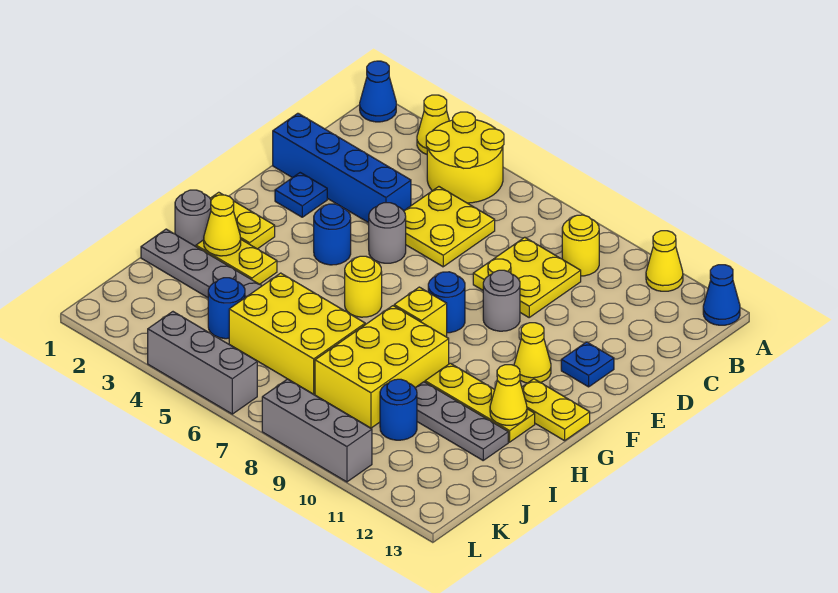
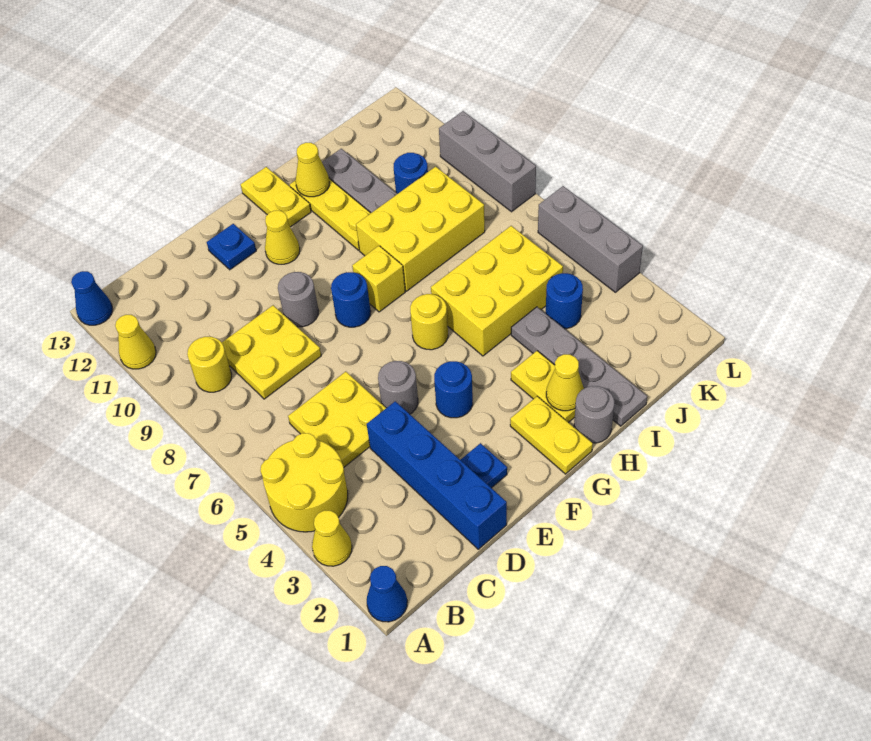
yellow brick I5:J7 level 1 -> yellow brick H5:J6 level 1

